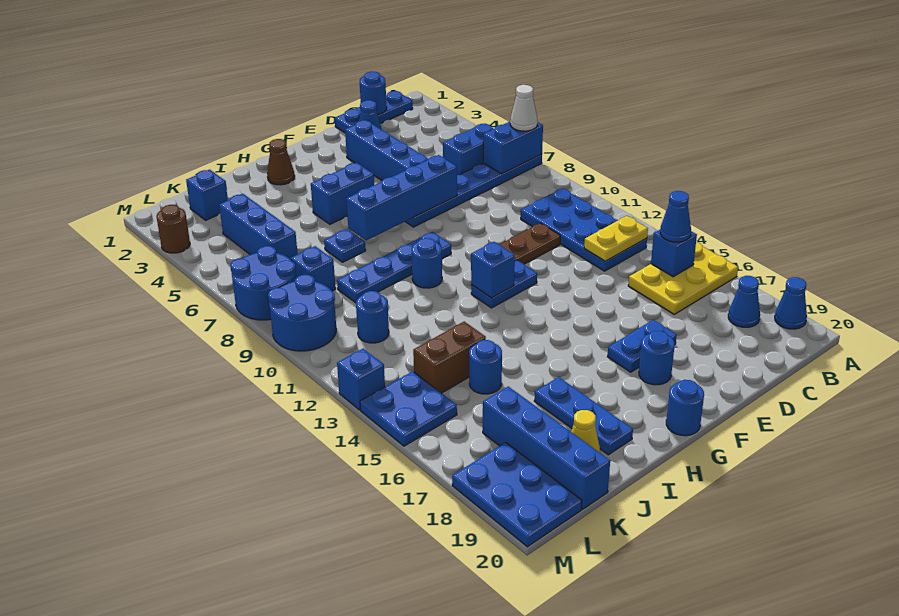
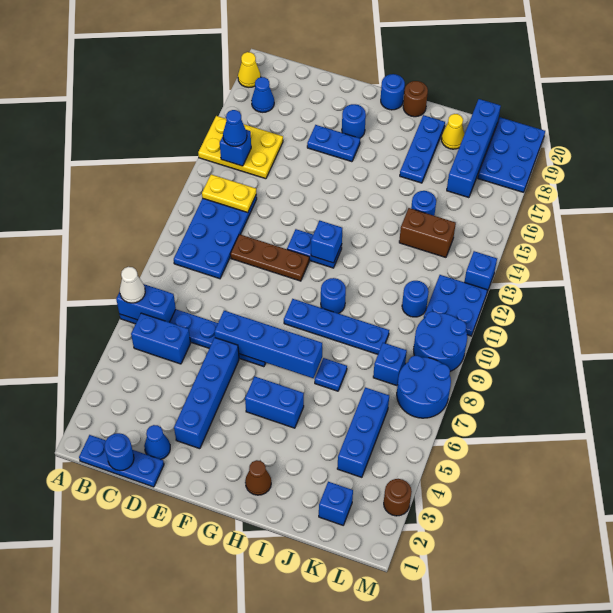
blue cone A19 level 1 -> yellow cone A19 level 1
none -> brown round brick H20 level 1
blue plate L14:M15 level 1 -> blue plate L11:M12 level 1

